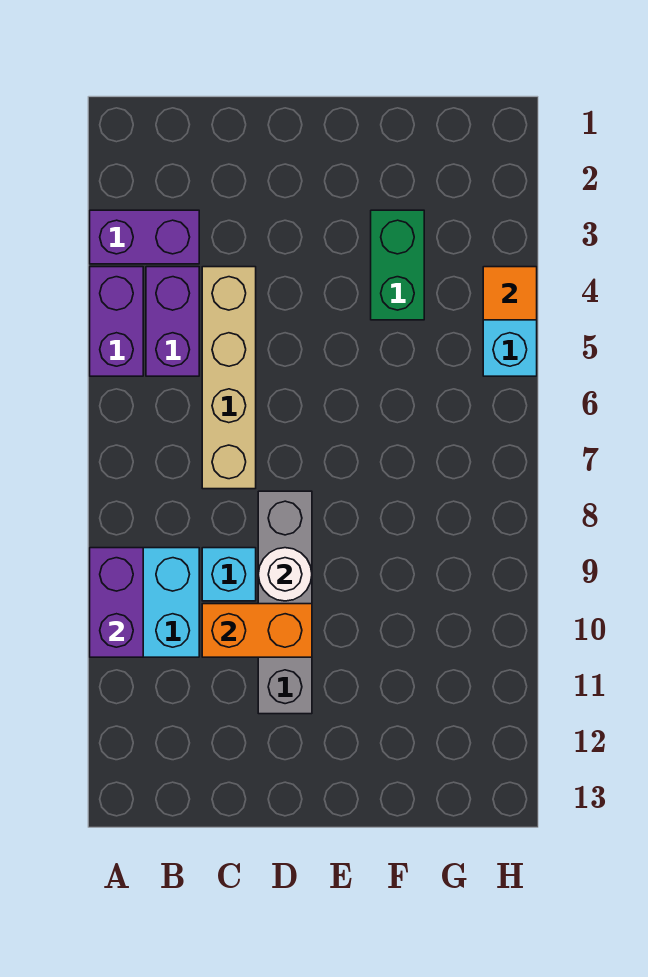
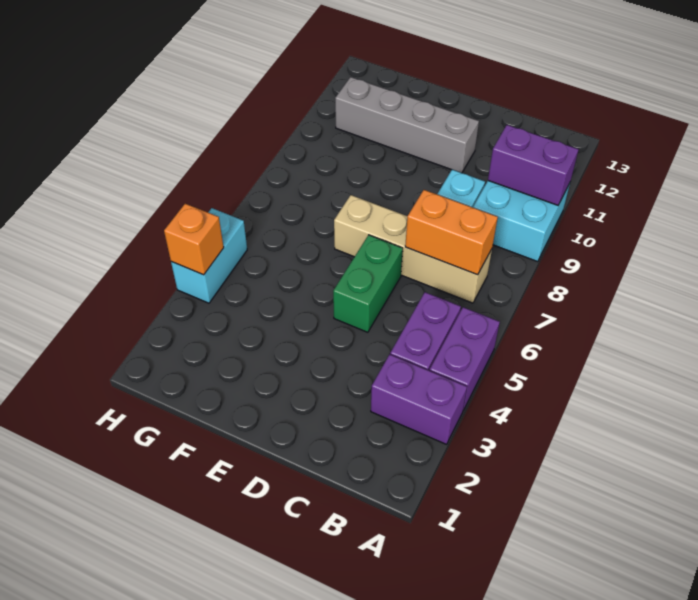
purple brick A9:A10 level 2 -> purple brick A10:B10 level 2
tan brick C4:C7 level 1 -> tan brick B7:E7 level 1
orange brick C10:D10 level 2 -> orange brick B7:C7 level 2
grey brick D8:D11 level 1 -> grey brick D11:G11 level 1
white round brick D9 level 2 -> none
green brick F3:F4 level 1 -> green brick D5:D6 level 1
orange tile H4 level 2 -> orange brick H4 level 2

